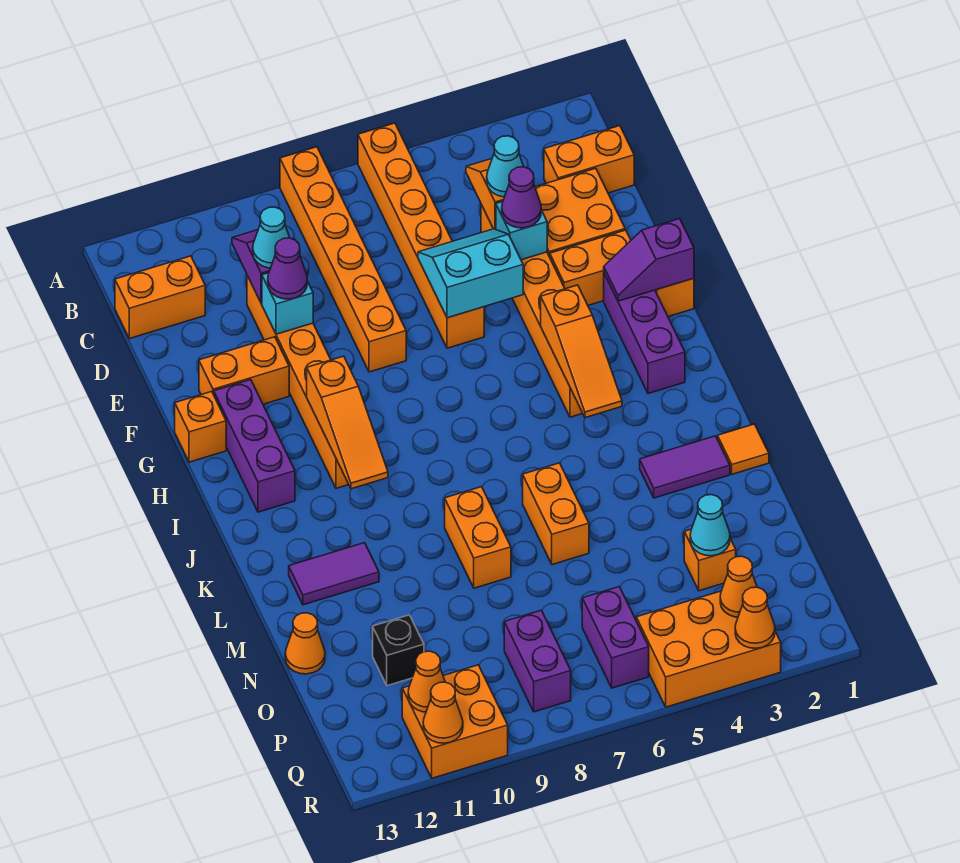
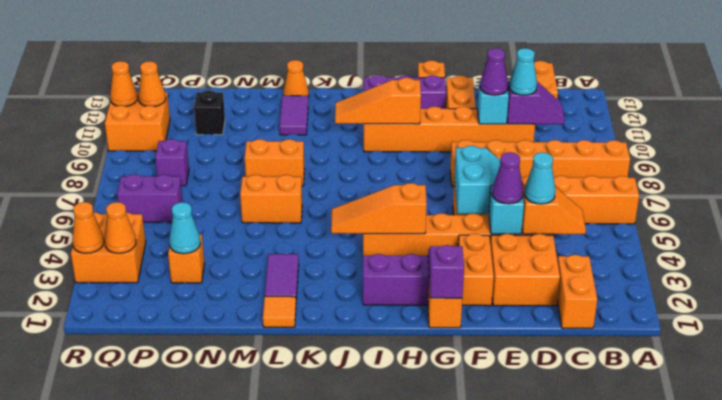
orange cone N13 level 1 -> orange cone L13 level 1
purple brick P8:Q8 level 1 -> purple brick P8 level 1
orange brick Q3:R5 level 1 -> orange brick Q3:R4 level 1

